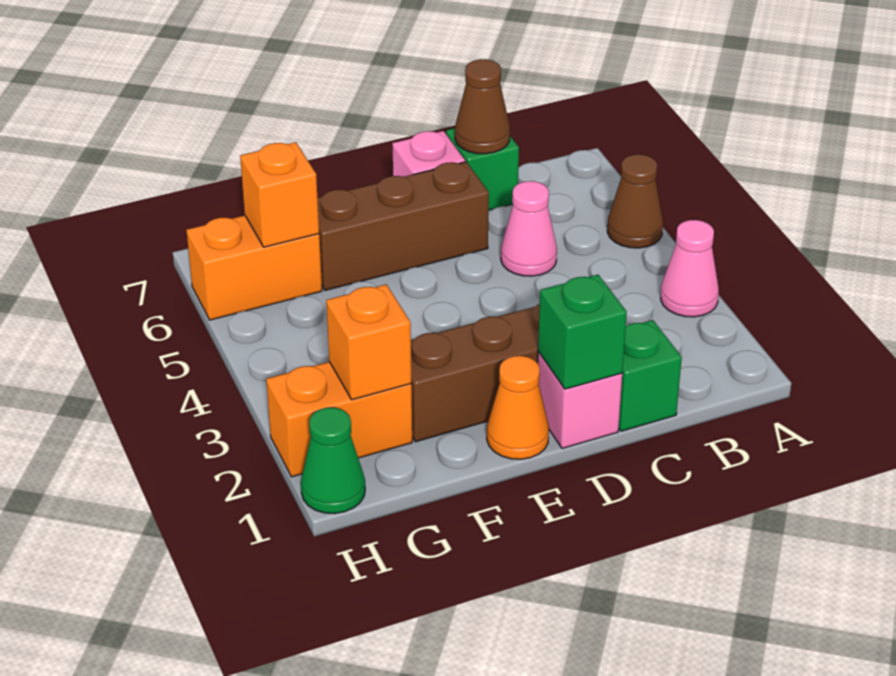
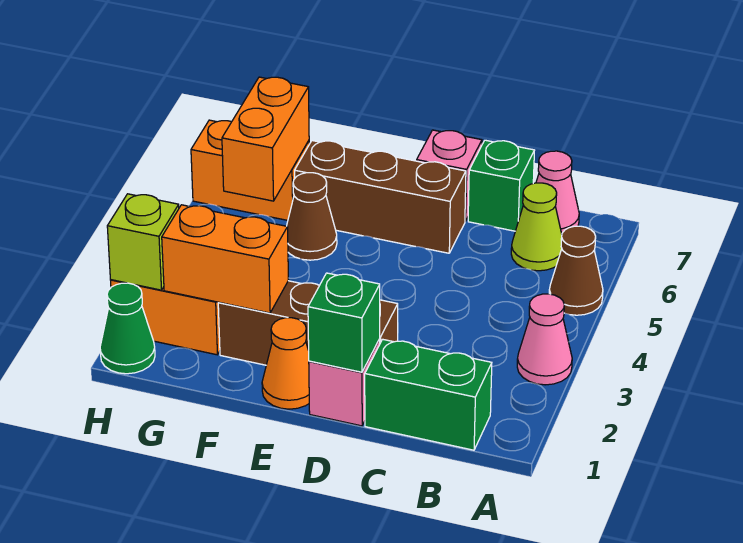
none -> lime cone B6 level 1
green brick C1 level 1 -> green brick B1:C1 level 1
pink cone C5 level 1 -> pink cone B7 level 1
brown cone C7 level 2 -> brown cone F5 level 1
orange brick G2 level 2 -> orange brick F2:G2 level 2
orange brick G6 level 2 -> orange brick G5:G6 level 2
none -> lime brick H2 level 2

